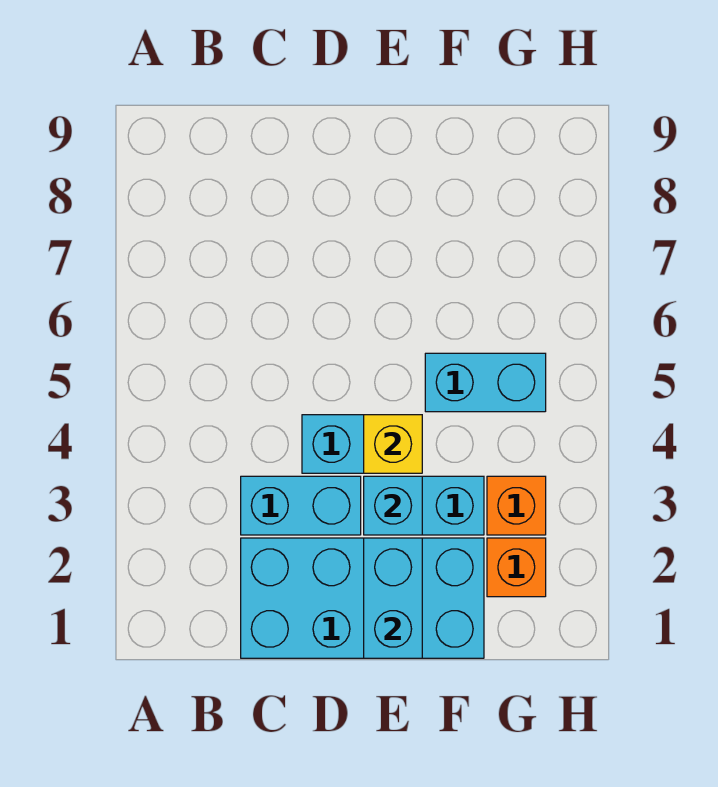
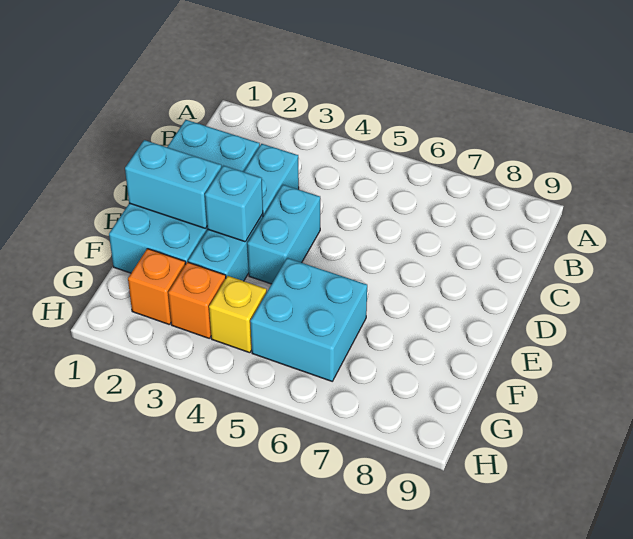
yellow brick E4 level 2 -> yellow brick G4 level 1
cyan brick F5:G5 level 1 -> cyan brick F5:G6 level 1

